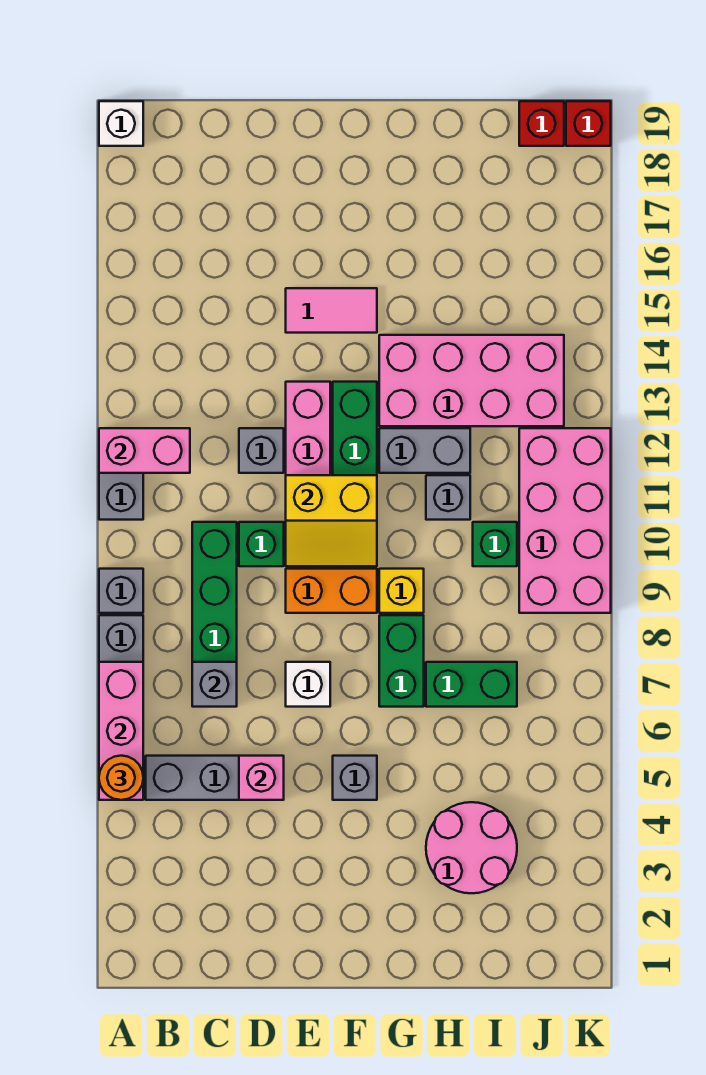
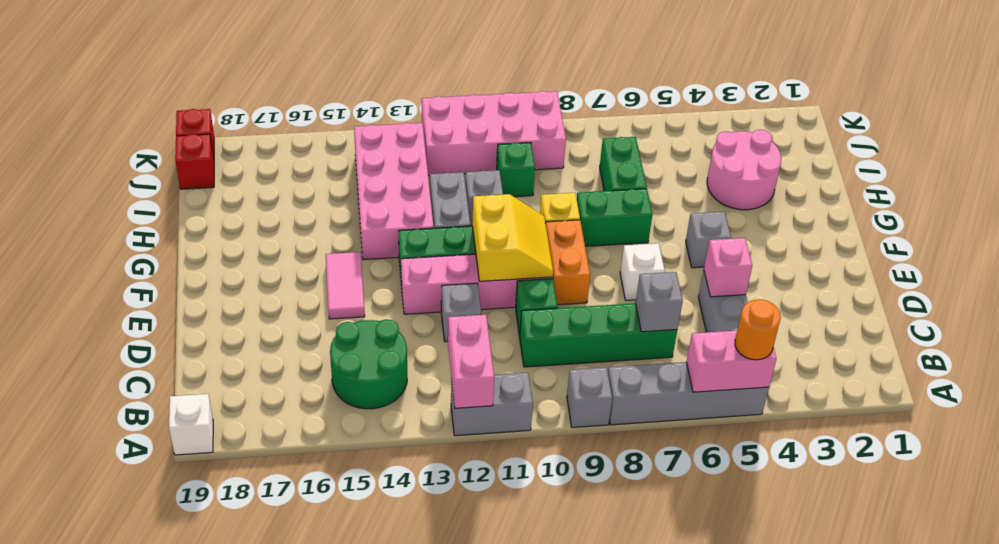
pink brick A5:A7 level 2 -> pink brick A5:A6 level 2
none -> green round brick B14:C15 level 1

